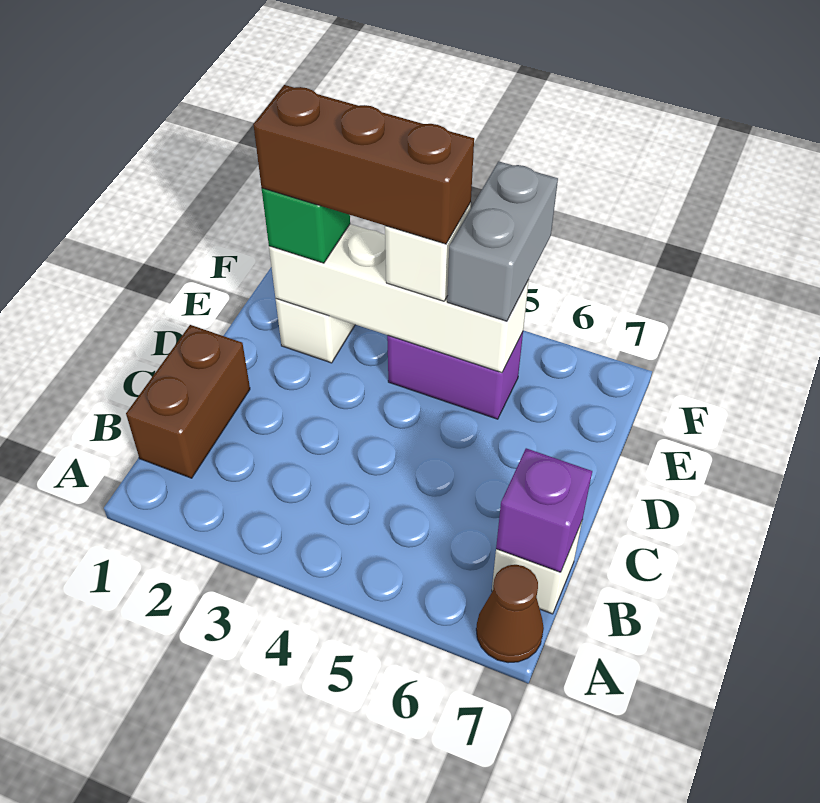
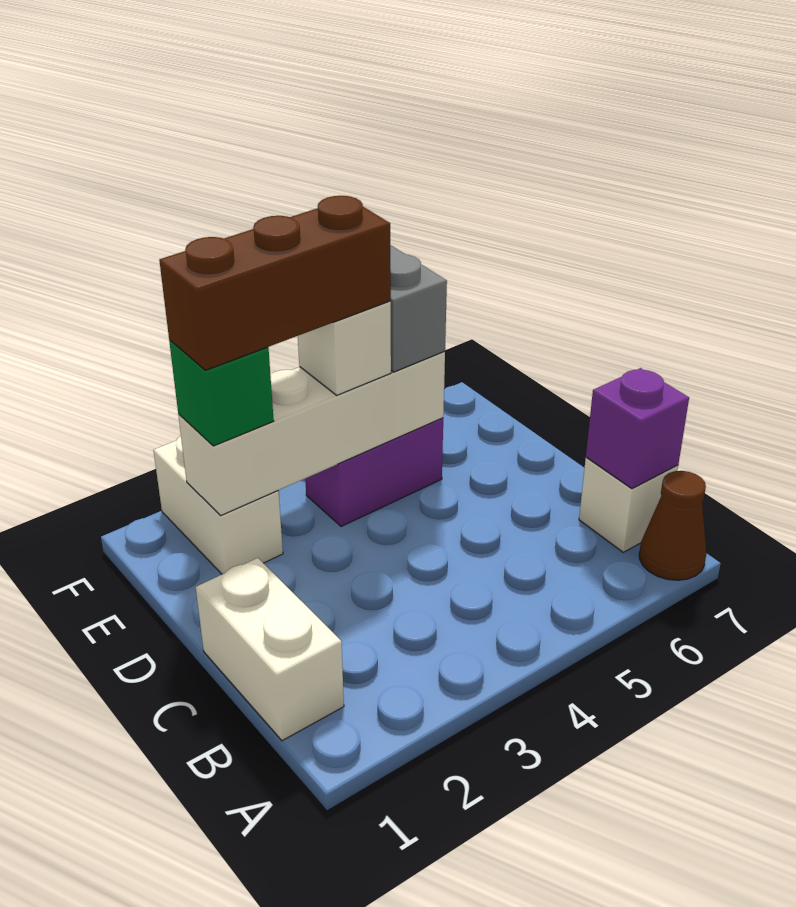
brown brick B1:C1 level 1 -> white brick B1:C1 level 1

